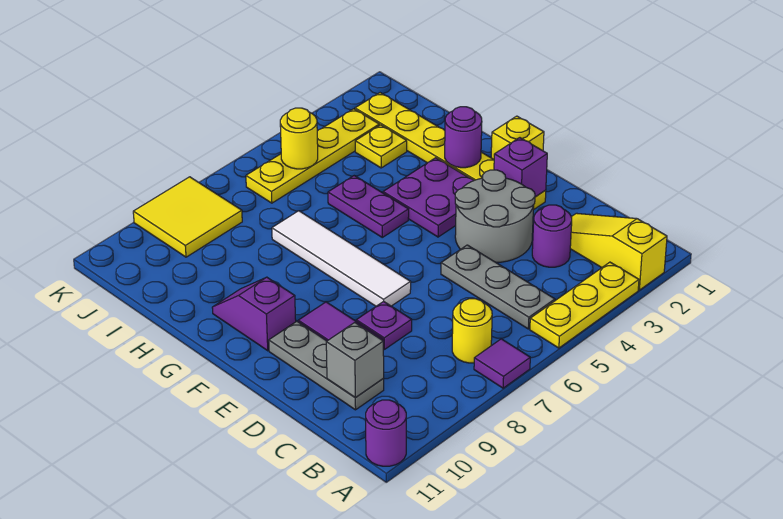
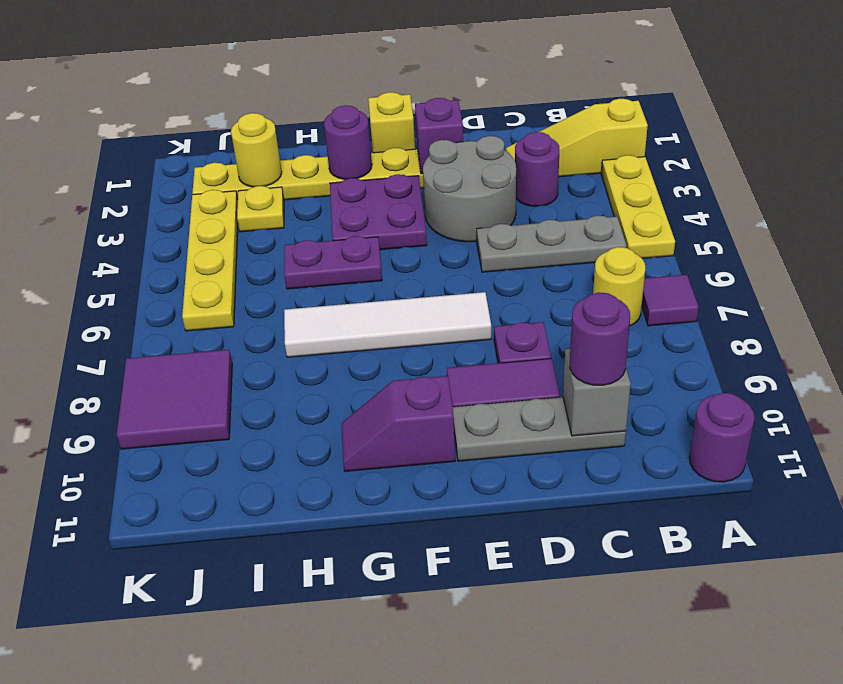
none -> purple round brick C10 level 3
yellow round brick J5 level 2 -> yellow round brick I2 level 2
yellow tile J8:K9 level 1 -> purple tile J8:K9 level 1

